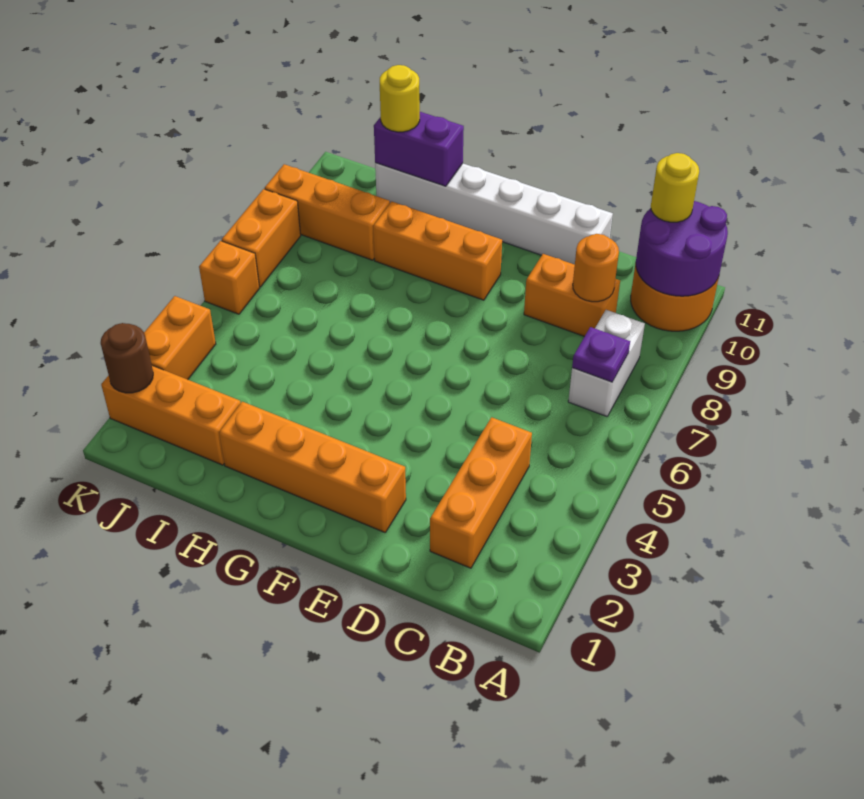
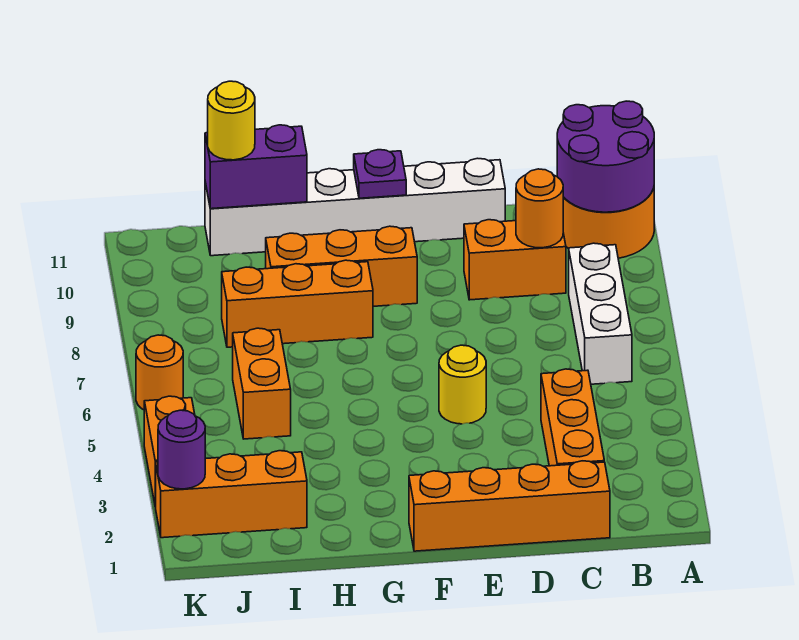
white brick B7:B8 level 1 -> white brick B6:B8 level 1
purple plate B7 level 2 -> purple plate F11 level 2
yellow round brick B11 level 3 -> yellow round brick E5 level 1
orange brick E2:H2 level 1 -> orange brick C1:F1 level 1
orange brick I9:K9 level 1 -> orange brick G8:I8 level 1
brown round brick K2 level 2 -> purple round brick K2 level 2
orange brick K6 level 1 -> orange round brick K6 level 1
orange brick K7:K8 level 1 -> orange brick I5:I6 level 1

